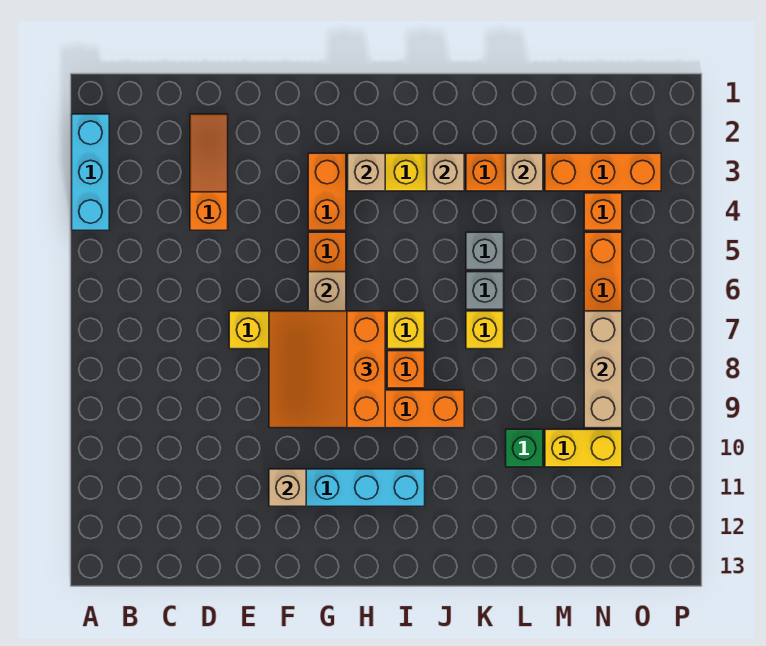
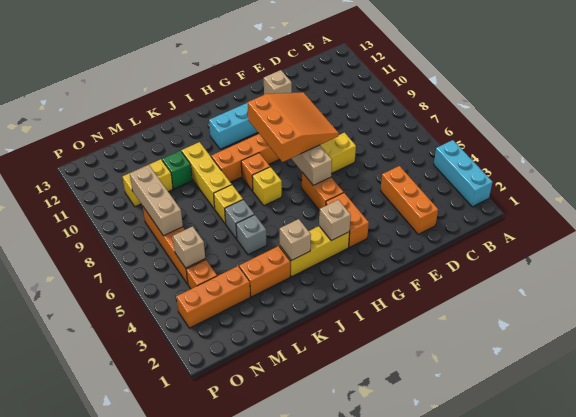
orange slope D2:D4 level 1 top 4 -> orange brick D2:D4 level 1
none -> yellow brick K8:K10 level 1
tan brick L3 level 2 -> tan brick N5 level 2

